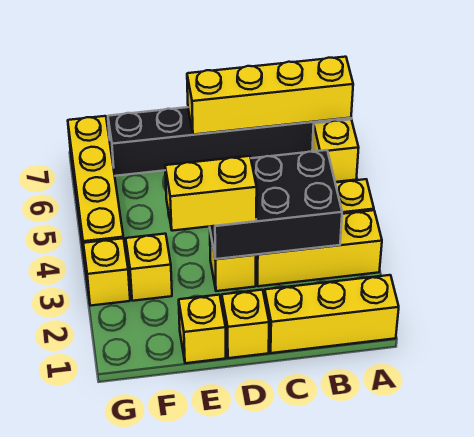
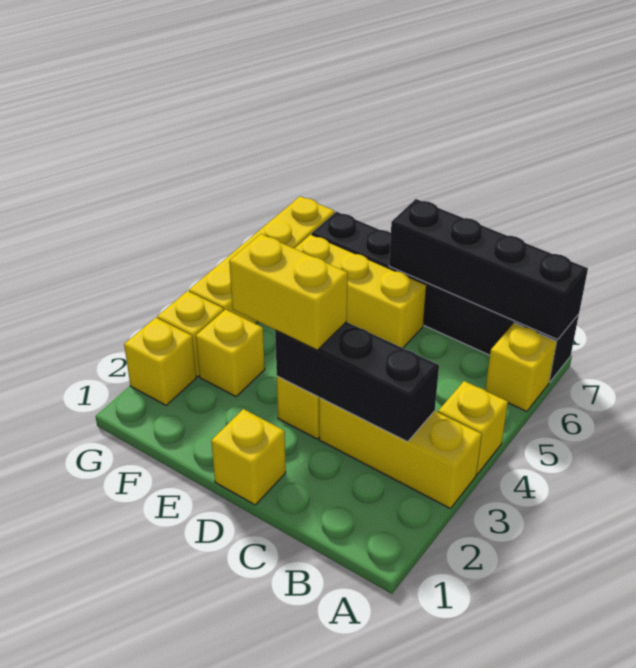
yellow brick A1:C1 level 1 -> yellow brick D6:F6 level 1
yellow brick A7:D7 level 2 -> black brick A7:D7 level 2
black brick B3:D4 level 2 -> black brick B3:D3 level 2
yellow brick E1 level 1 -> yellow brick G2 level 1

